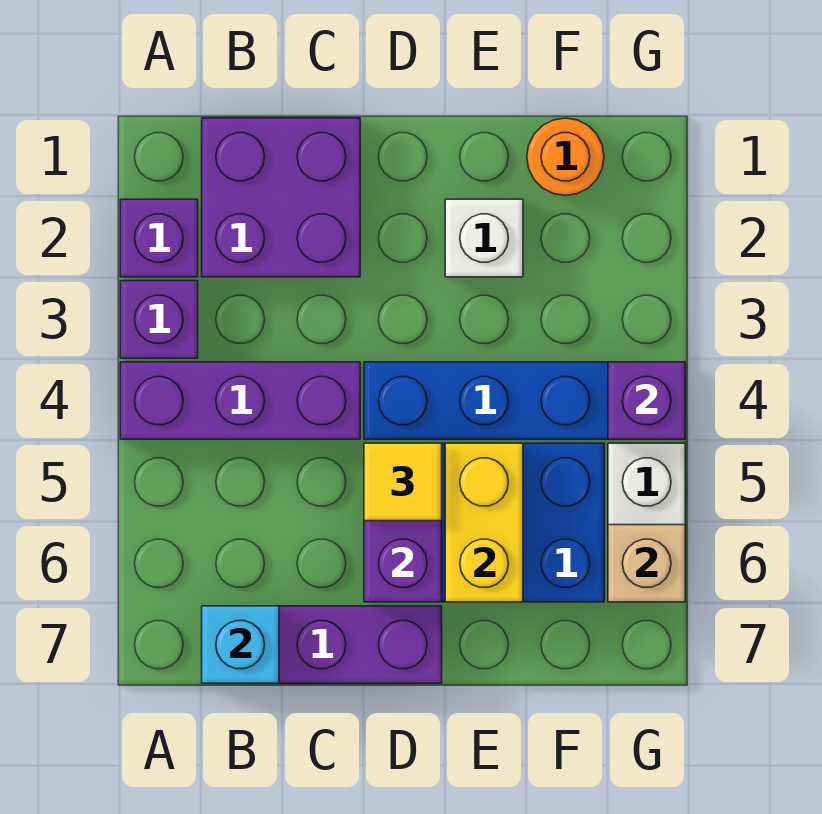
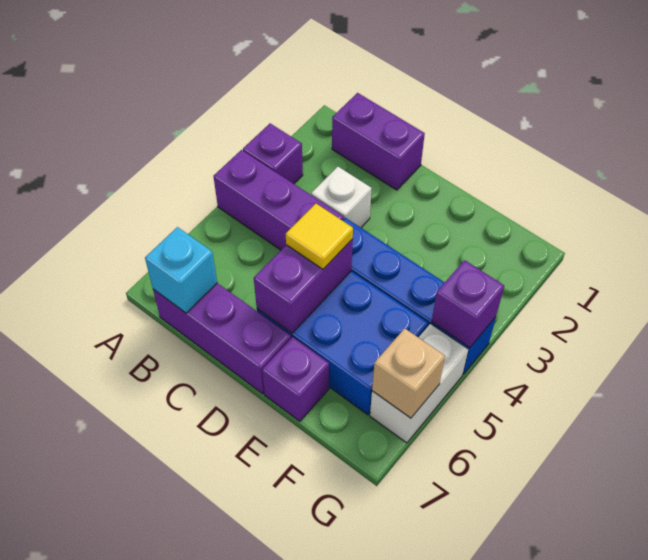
purple brick A2 level 1 -> purple brick E7 level 1
purple brick B1:C2 level 1 -> purple brick B1:C1 level 1
white brick E2 level 1 -> white brick C3 level 1
yellow brick E5:E6 level 2 -> none
orange round brick F1 level 1 -> none

